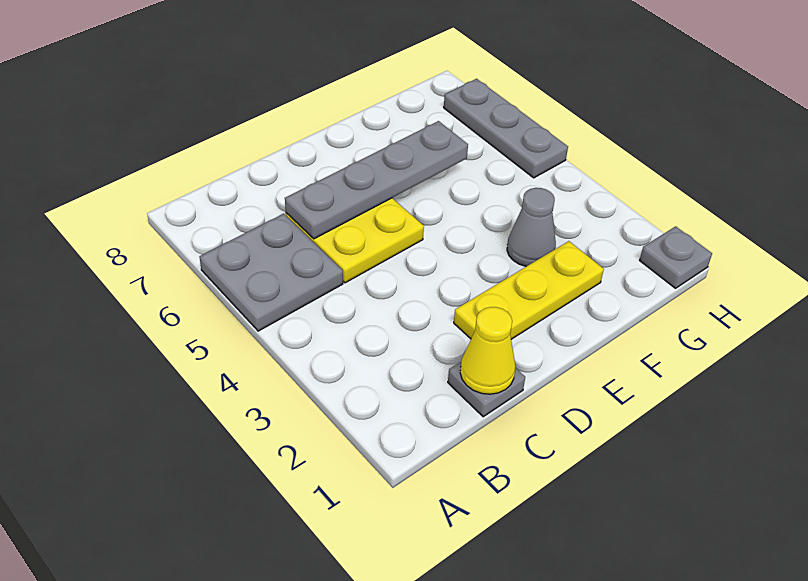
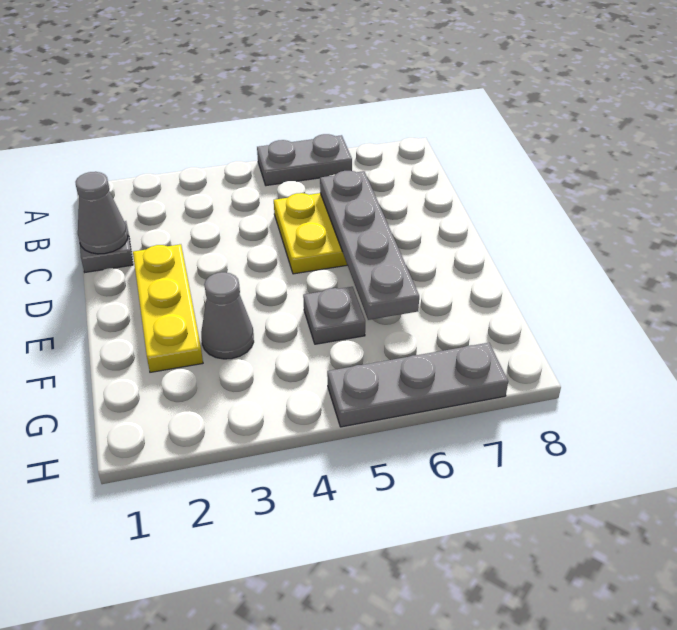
grey plate A5:B6 level 1 -> grey plate A5:A6 level 1
yellow cone C1 level 2 -> grey cone C1 level 2
grey plate H1 level 1 -> grey plate F5 level 1

